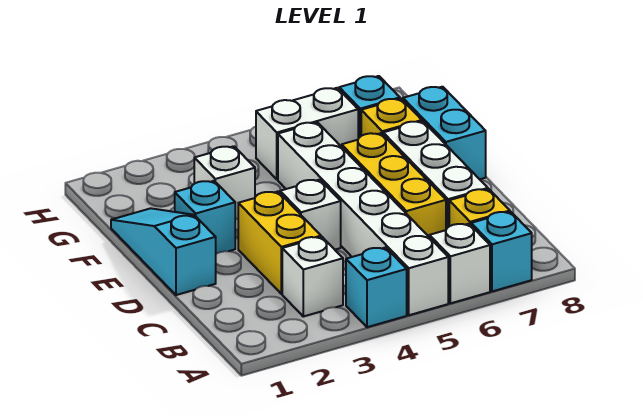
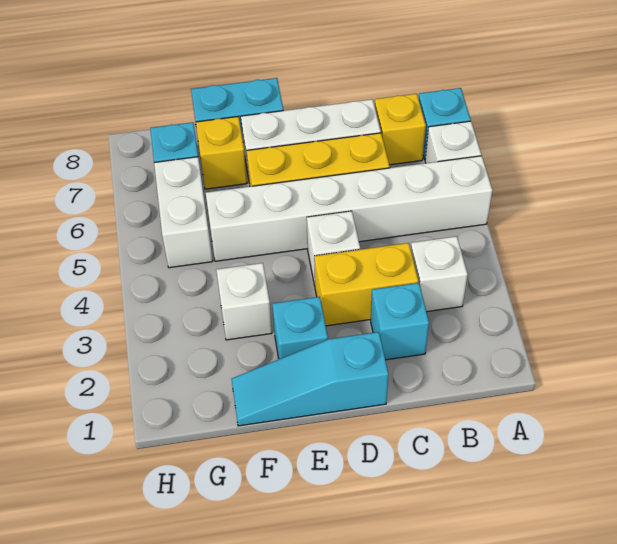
cyan brick A4 level 1 -> cyan brick C2 level 1

